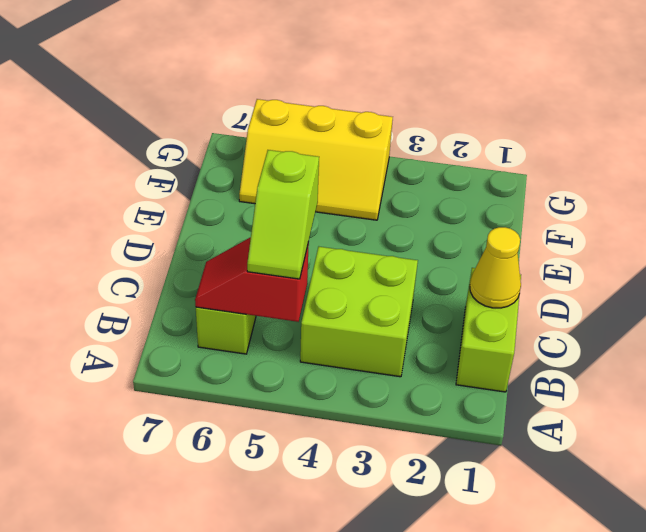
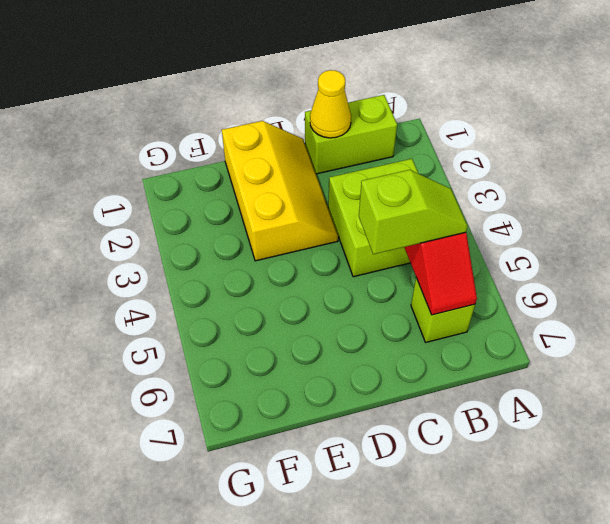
yellow slope F4:G6 level 1 top G -> yellow slope D1:E3 level 1 top E

